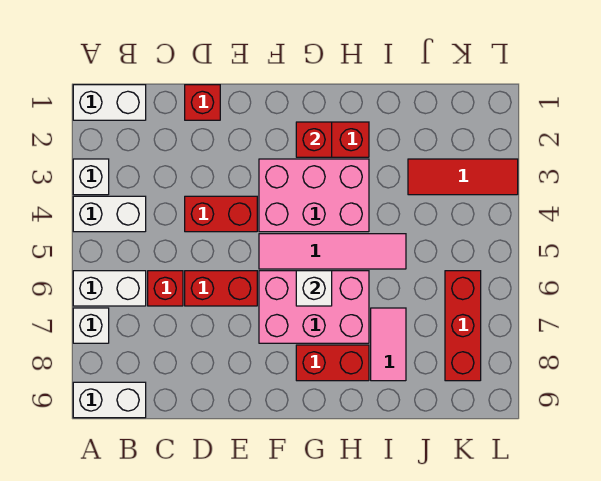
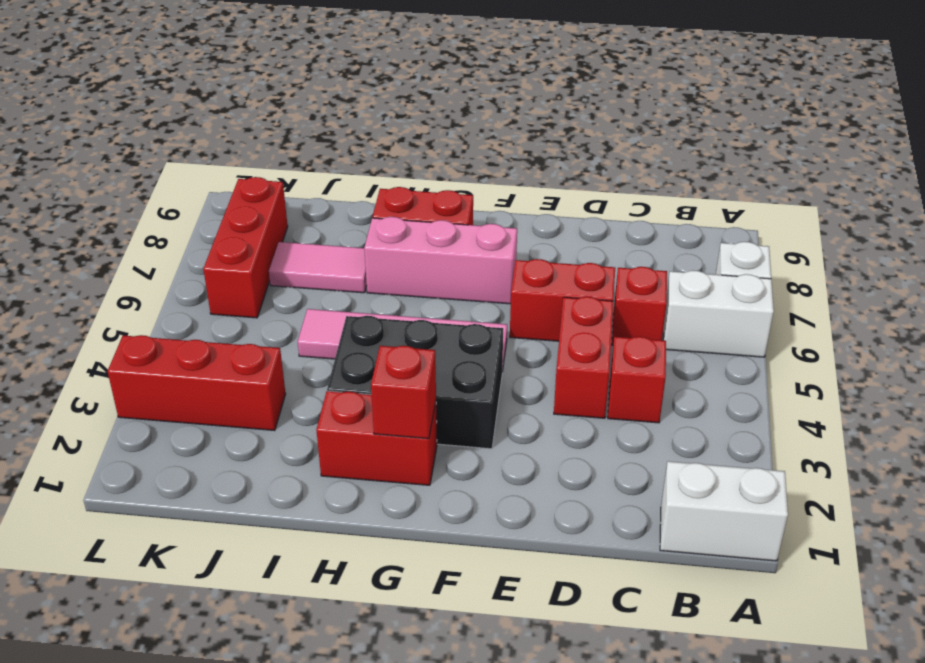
white brick A3 level 1 -> none
white brick A4:B4 level 1 -> none
white brick A9:B9 level 1 -> none
red brick D1 level 1 -> red brick C4 level 1
red brick D4:E4 level 1 -> red brick D4:D5 level 1
pink brick F3:H4 level 1 -> black brick F3:H4 level 1
pink brick F6:H7 level 1 -> pink brick F7:H7 level 1
white brick G6 level 2 -> none
pink tile I7:I8 level 1 -> pink tile I7:J7 level 1
red tile J3:L3 level 1 -> red brick J3:L3 level 1

